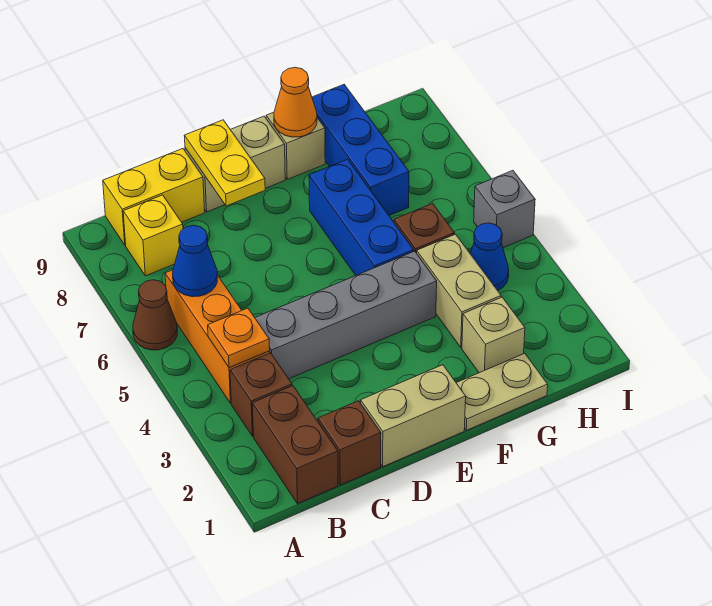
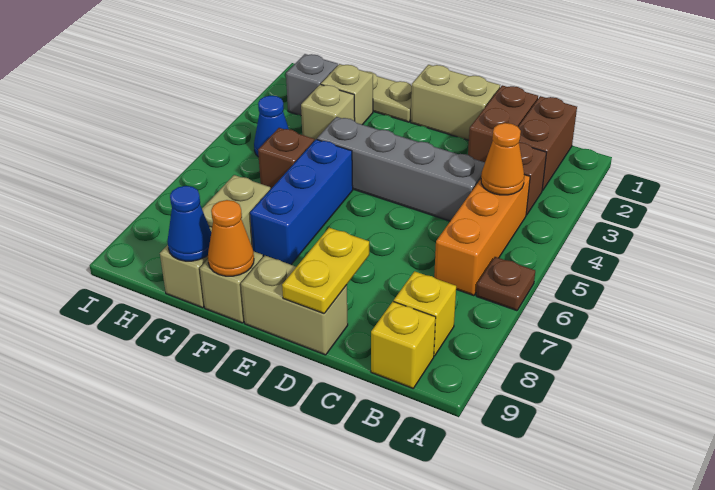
brown cone A6 level 1 -> brown plate A6 level 1
orange plate B4 level 2 -> orange cone B4 level 2
blue cone B6 level 2 -> blue cone G9 level 2
yellow brick B9:C9 level 1 -> yellow brick B9 level 1
brown brick C1 level 1 -> brown brick C1:C2 level 1
tan brick G3:G4 level 1 -> tan brick G3 level 1
blue brick G7:G9 level 1 -> tan brick G7:G9 level 1
grey brick I5 level 1 -> grey brick H2 level 1

